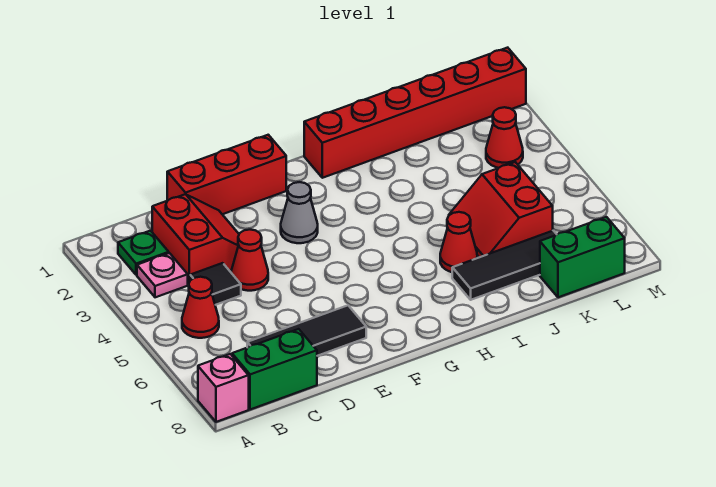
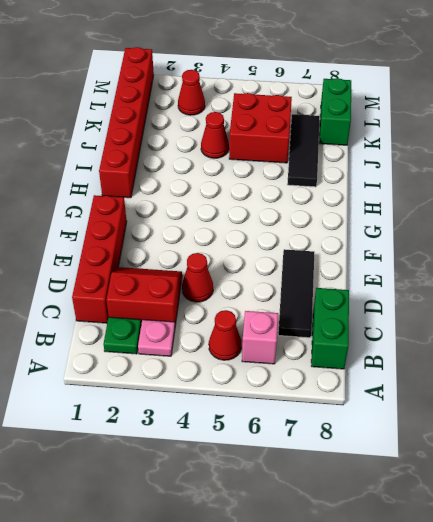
pink brick A8 level 1 -> pink brick B6 level 1
black tile C4 level 1 -> none
red brick D1:F1 level 1 -> red brick C1:F1 level 1
grey cone F3 level 1 -> none
red cone I6 level 1 -> red cone J4 level 1
red slope J5:K6 level 1 top K -> red brick J5:K6 level 1

